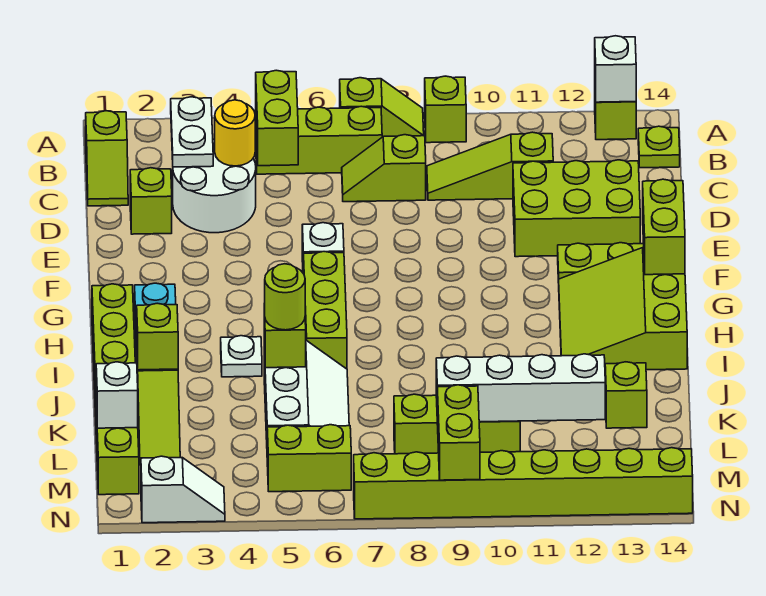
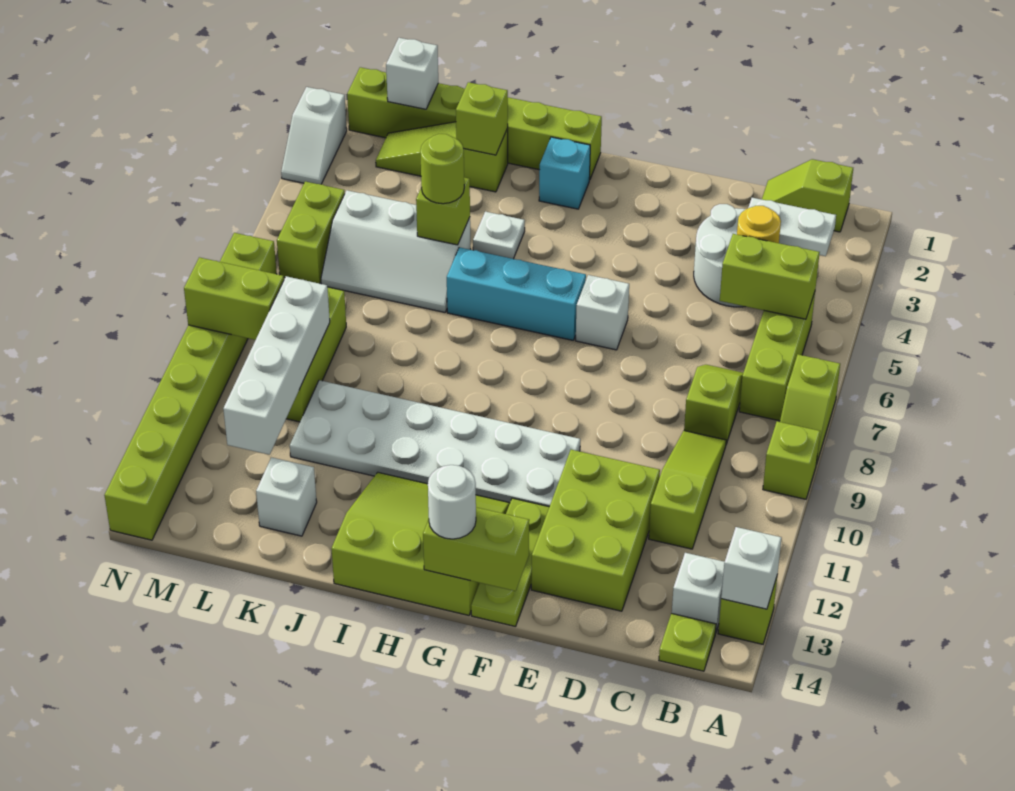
none -> white brick B13 level 1
lime brick D2 level 1 -> none
none -> white plate F10:K11 level 1
lime brick G6:I6 level 1 -> cyan brick G6:I6 level 1
none -> white round brick G14 level 3
lime brick K13 level 1 -> white brick K13 level 1

